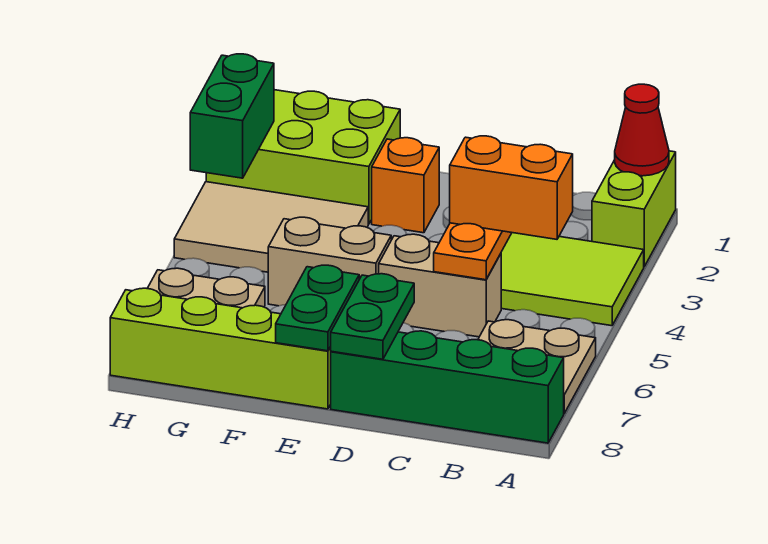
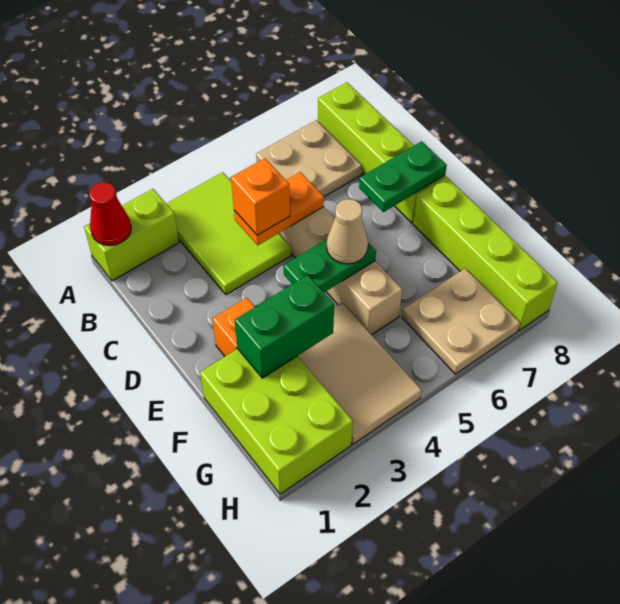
green brick A8:D8 level 1 -> lime brick A8:D8 level 1
orange brick B4:C4 level 3 -> orange brick C4 level 3
none -> tan cone E5 level 3
green plate E7:E8 level 2 -> green plate E4:E5 level 2
green brick H2:H3 level 2 -> green brick F2:F3 level 2

